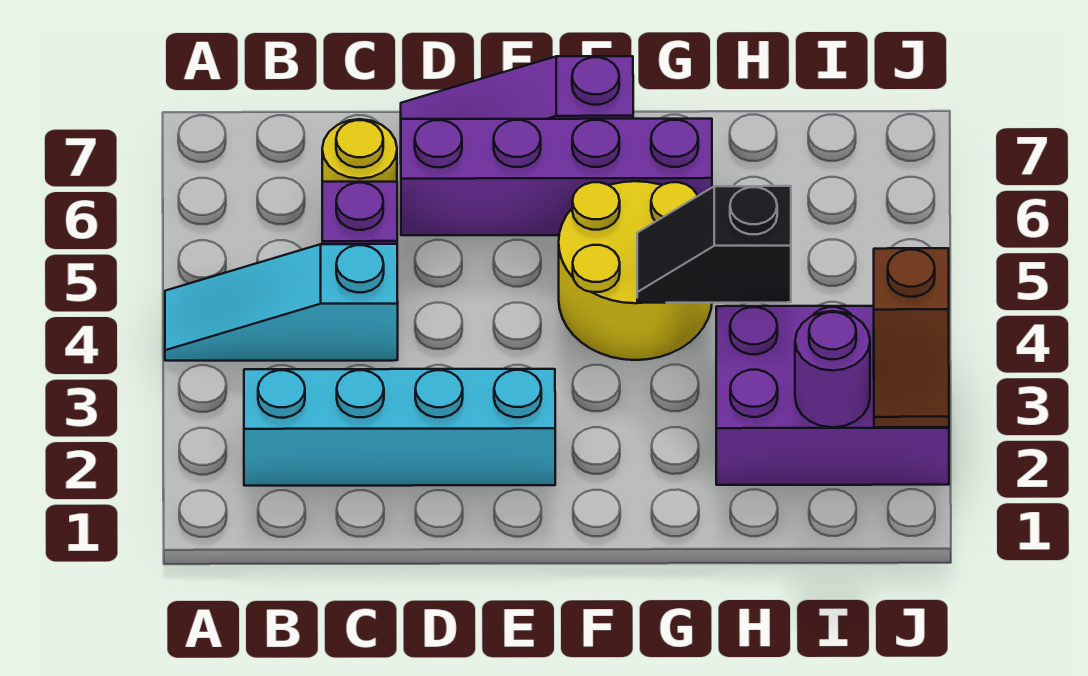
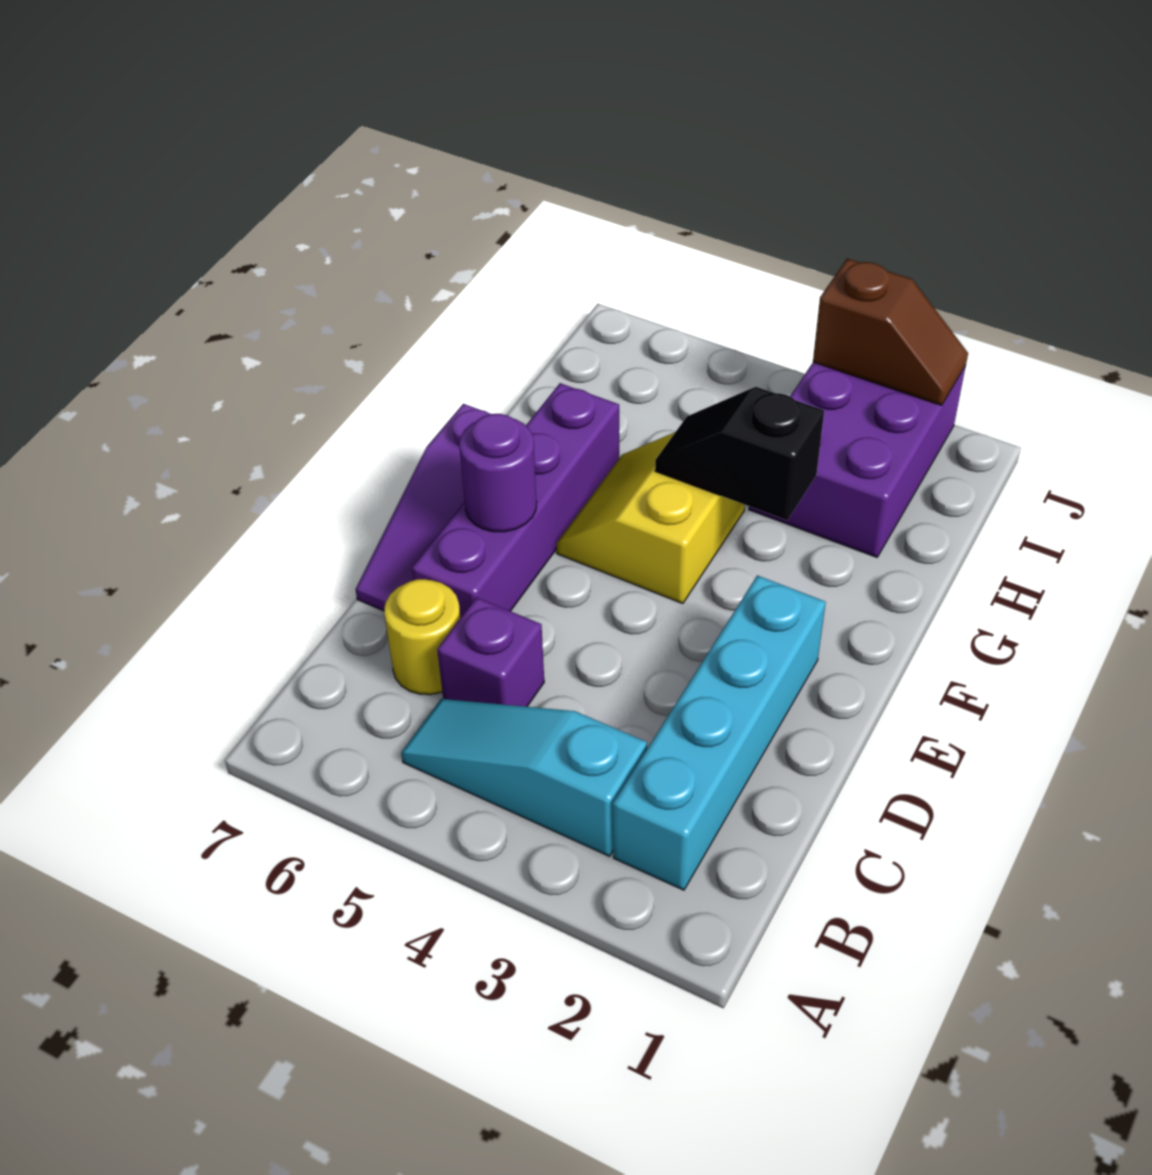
cyan slope A4:C4 level 1 top C -> cyan slope B3:B5 level 1 top 3
yellow round brick F4:G5 level 1 -> yellow slope F4:G5 level 1 top 4
black slope G4:H4 level 2 top H -> black slope G3:G4 level 2 top 3
purple round brick I2 level 2 -> purple round brick E6 level 2

